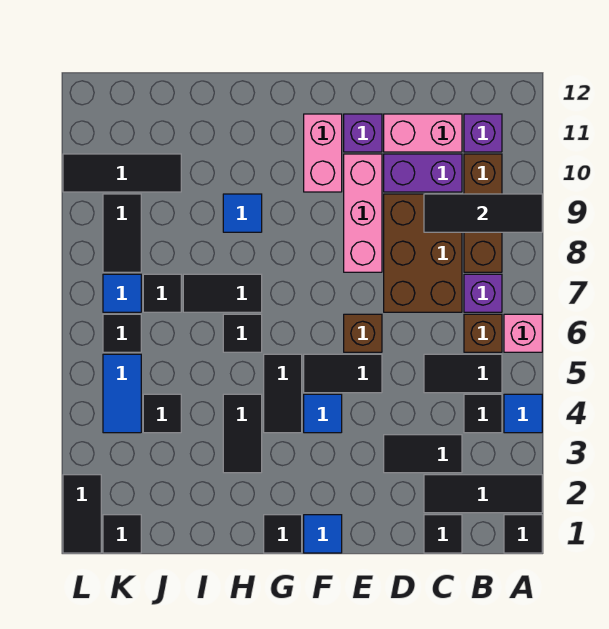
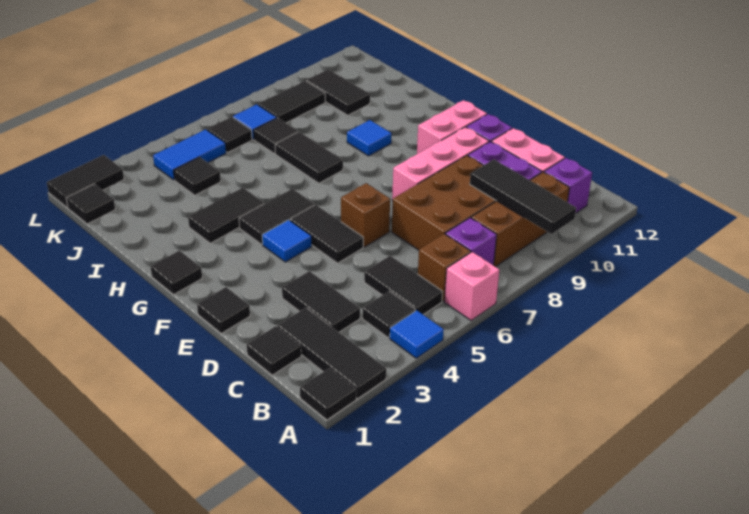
blue tile F1 level 1 -> none
black tile H6 level 1 -> black tile E1 level 1
black tile J10:L10 level 1 -> black tile J10:K10 level 1

